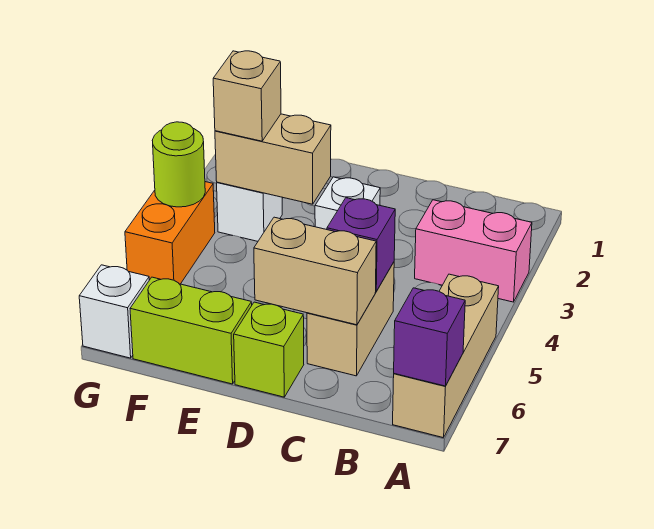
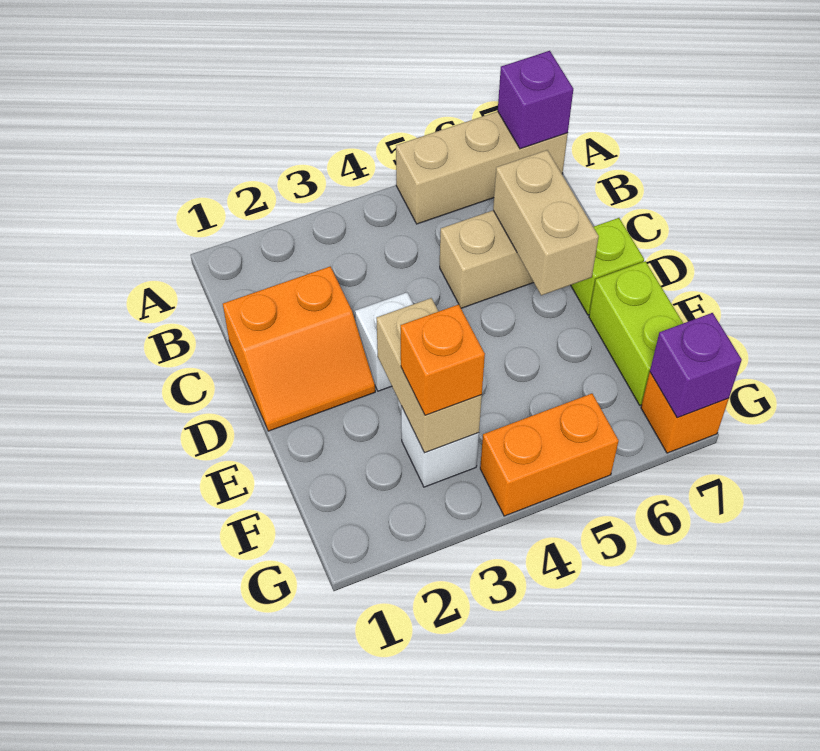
pink brick A3:B3 level 1 -> none
none -> orange slope C1:D2 level 1 top C
purple brick C5 level 2 -> purple brick G7 level 2
tan brick F3 level 3 -> orange brick F3 level 3
lime round brick G4 level 2 -> none
white brick G7 level 1 -> orange brick G7 level 1

